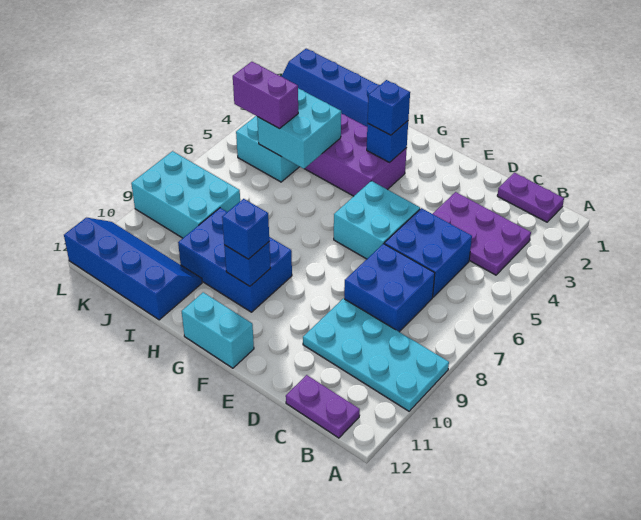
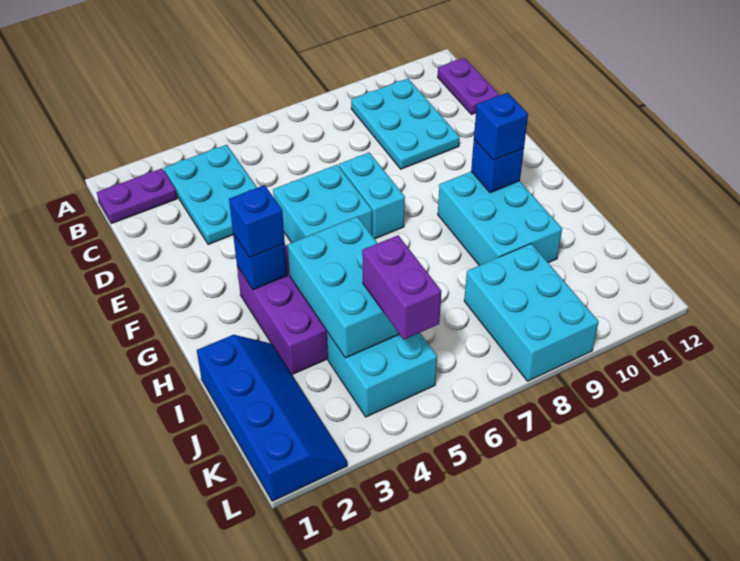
cyan plate A9:D10 level 1 -> cyan plate B9:D10 level 1
purple plate B1:C1 level 1 -> purple plate B1:B2 level 1
purple plate B3:D4 level 1 -> cyan plate B3:D4 level 1
blue brick C5:D6 level 1 -> none
blue brick C7:D8 level 1 -> none
cyan brick F12:G12 level 1 -> cyan brick E7:F7 level 1
blue brick G9:I10 level 1 -> cyan brick G9:I10 level 1
cyan brick I4:J5 level 2 -> cyan brick H4:J5 level 2
blue slope I11:L12 level 1 top 12 -> none

